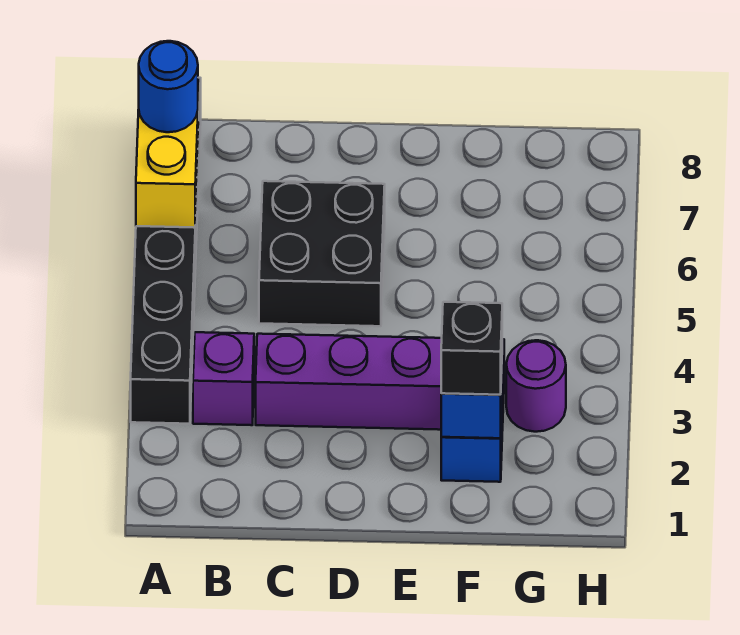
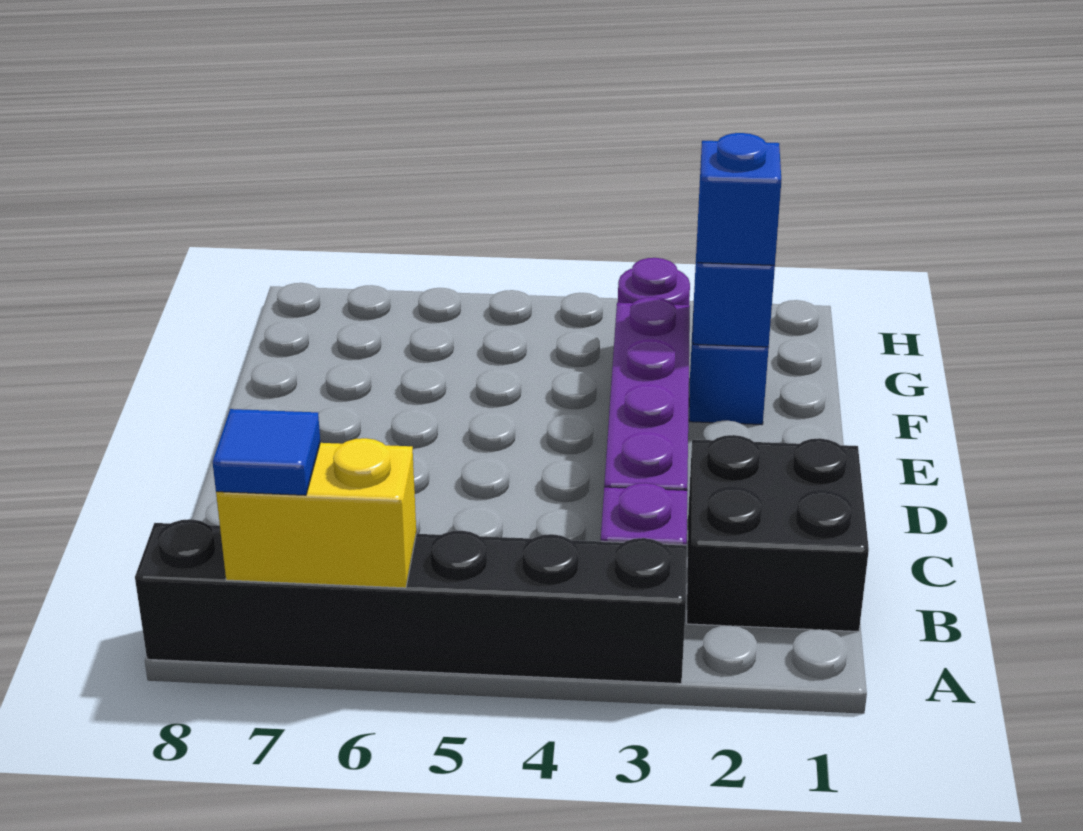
blue round brick A7 level 3 -> blue tile A7 level 3
black brick C5:D6 level 1 -> black brick B1:C2 level 1
black brick F2 level 3 -> blue brick F2 level 3

